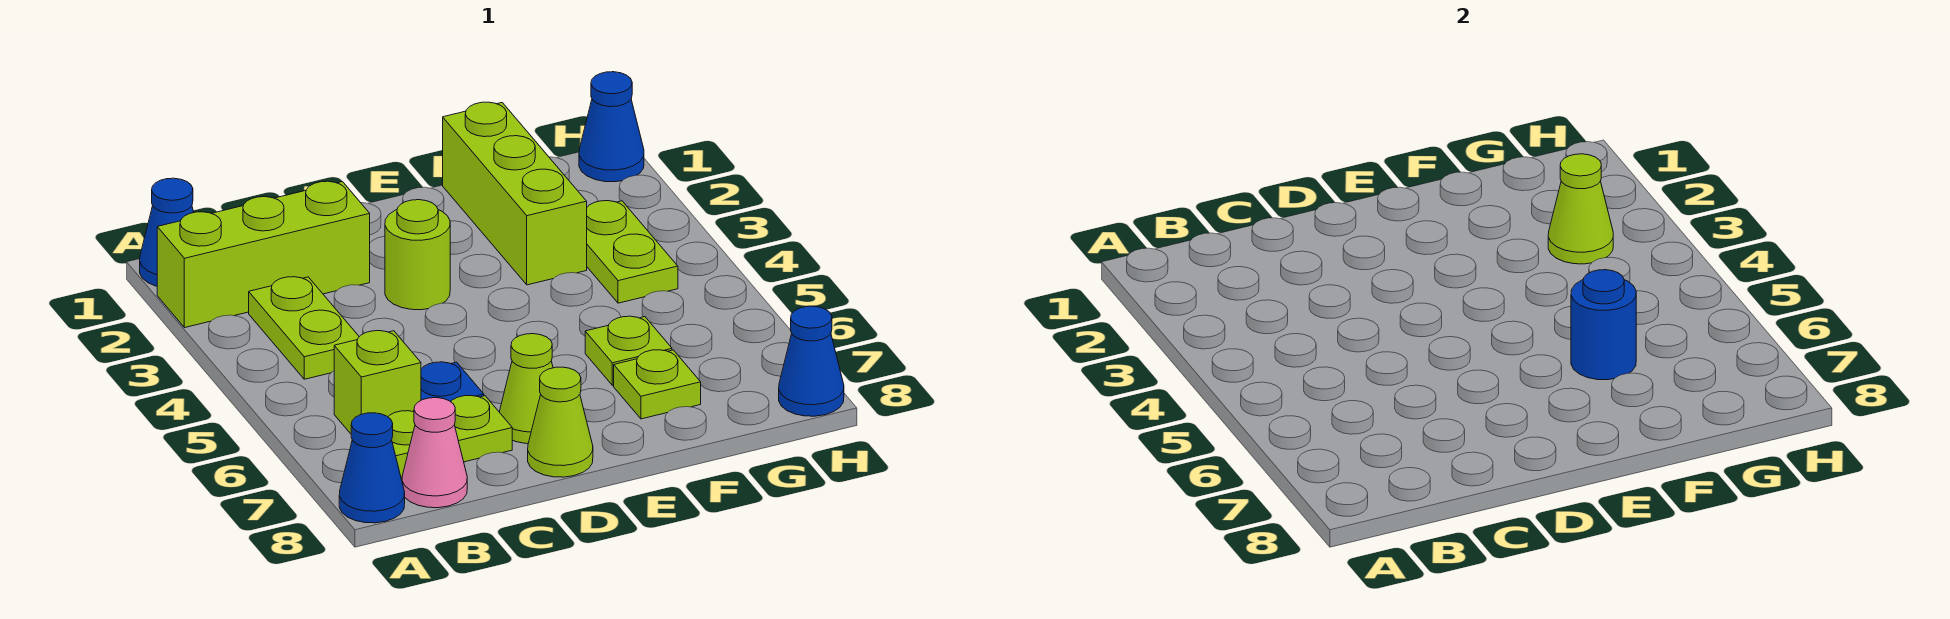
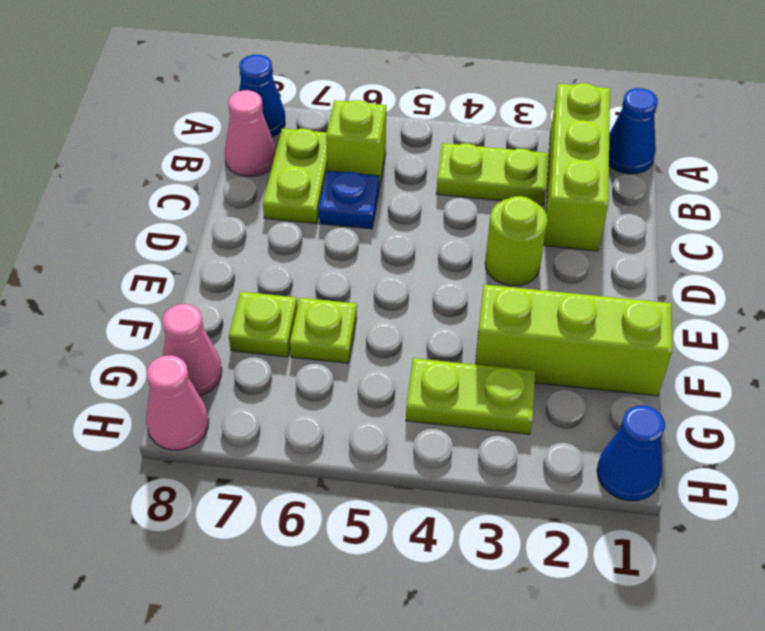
lime cone D7 level 1 -> none
lime cone D8 level 1 -> none
blue round brick F6 level 2 -> none
lime cone G3 level 2 -> none
none -> pink cone G8 level 1
blue cone H8 level 1 -> pink cone H8 level 1

